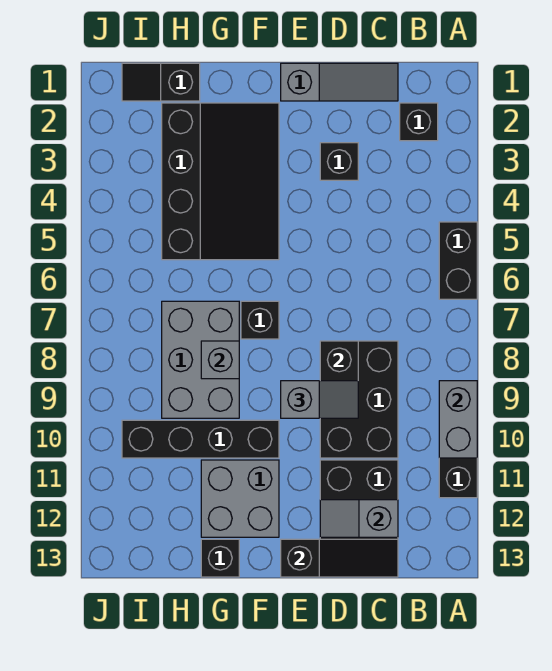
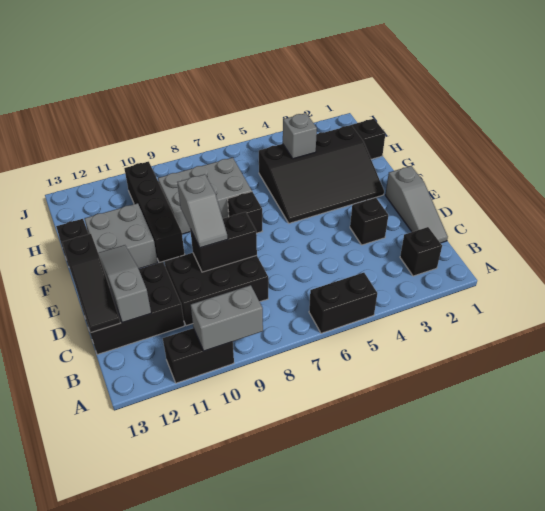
grey slope C12:D12 level 2 top C -> grey slope C12:E12 level 2 top C
grey brick G8 level 2 -> grey brick H4 level 2

